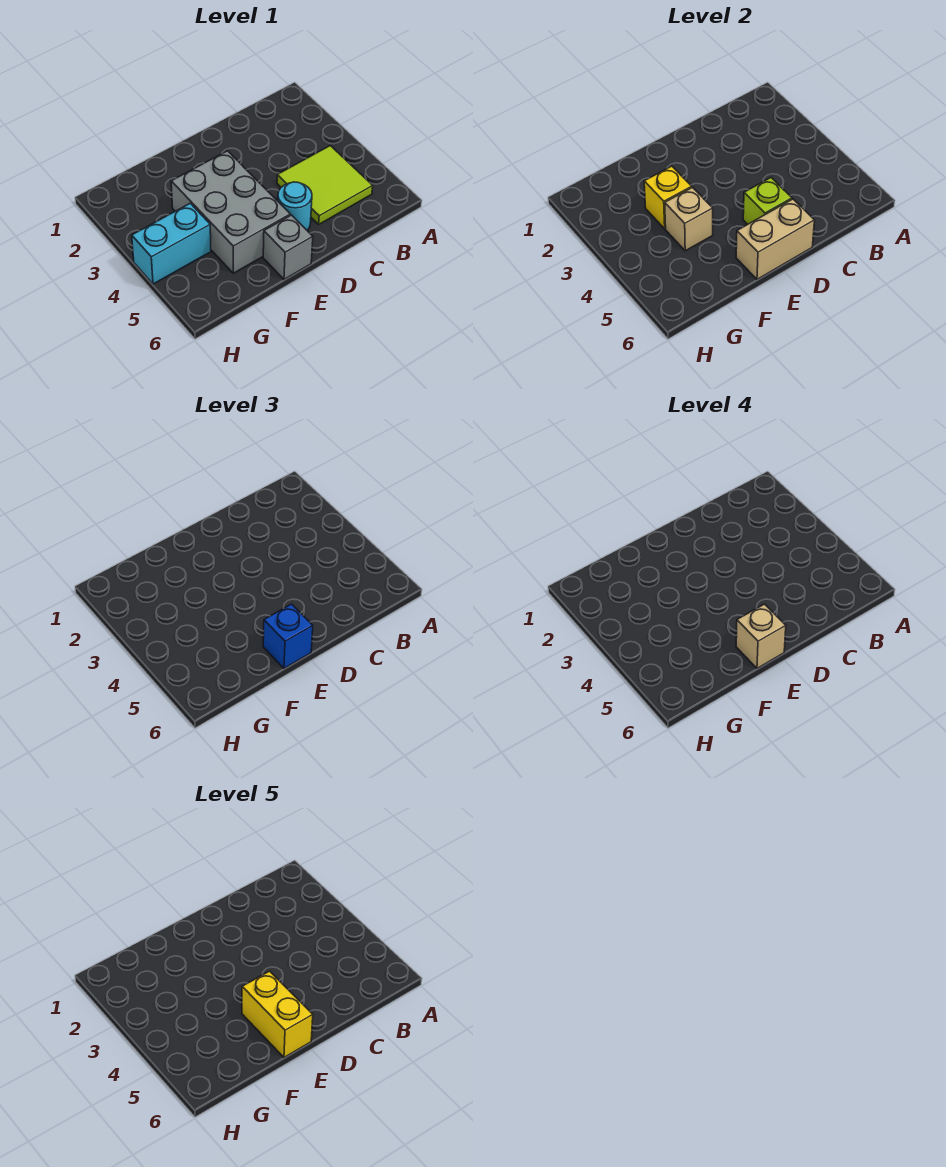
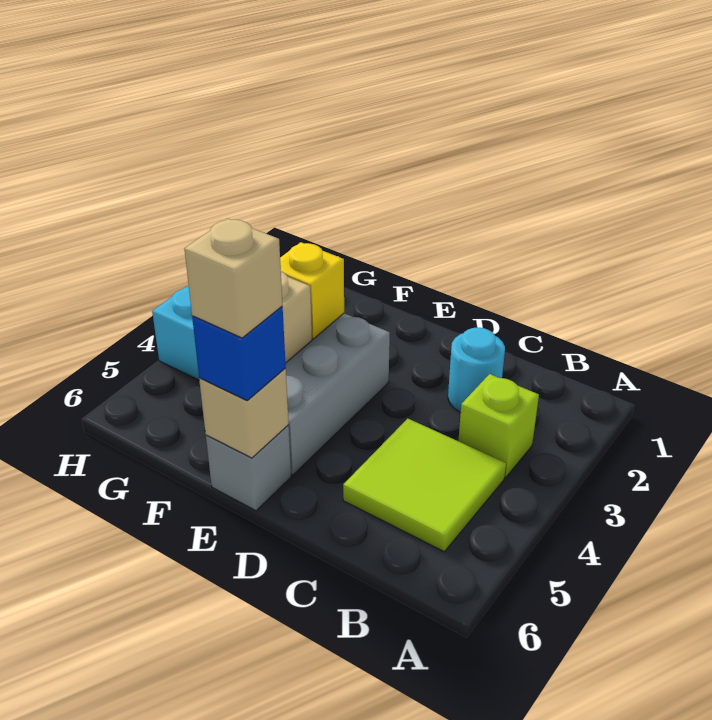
cyan round brick D5 level 1 -> cyan round brick C2 level 1
lime brick D5 level 2 -> lime brick B3 level 1
tan brick D6:E6 level 2 -> tan brick E6 level 2
yellow brick E5:E6 level 5 -> none

